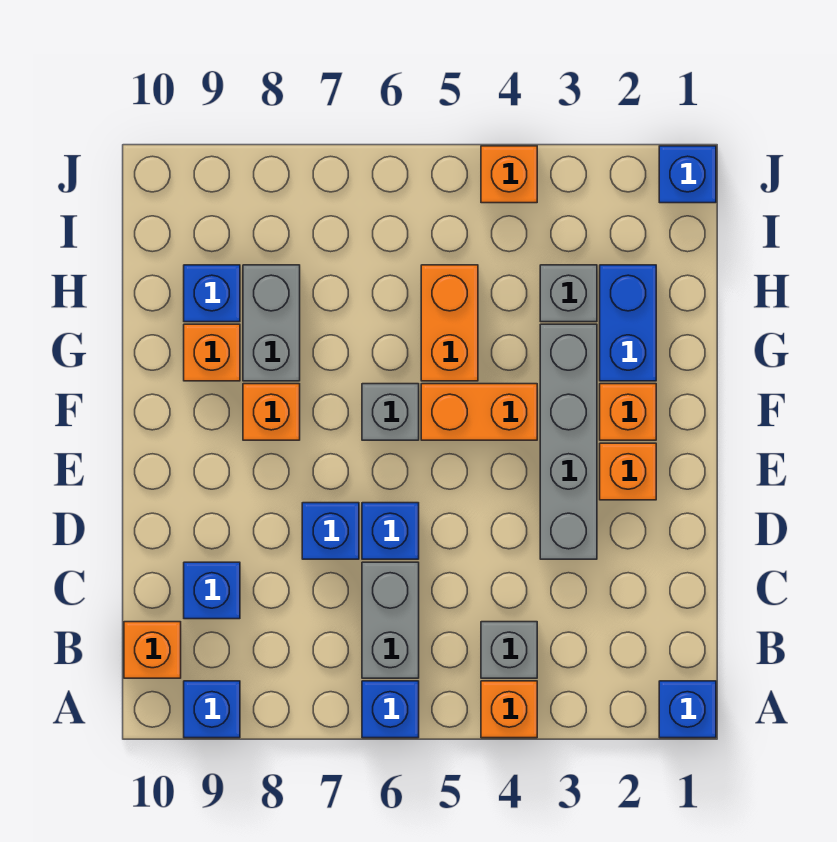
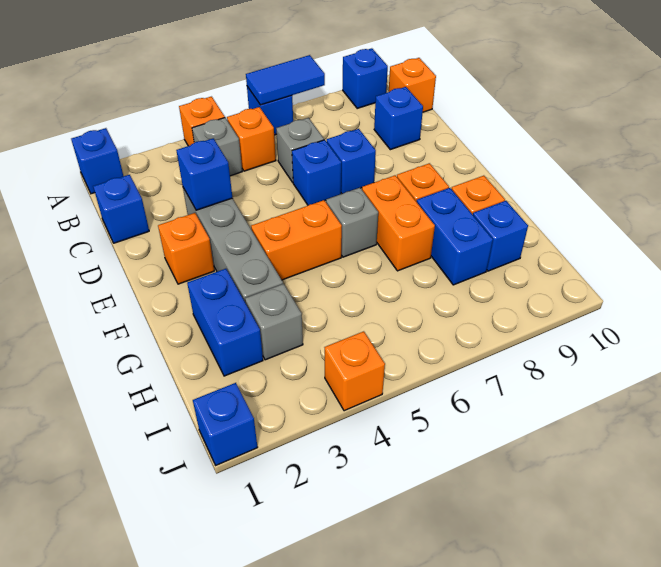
none -> blue tile A6:A7 level 2
grey brick B6:C6 level 1 -> grey brick C6 level 1
none -> blue brick C1 level 1
none -> blue brick D3 level 2
orange brick F2 level 1 -> orange brick B5 level 1
orange brick G5:H5 level 1 -> orange brick F7:G7 level 1
grey brick G8:H8 level 1 -> blue brick G8:H8 level 1

